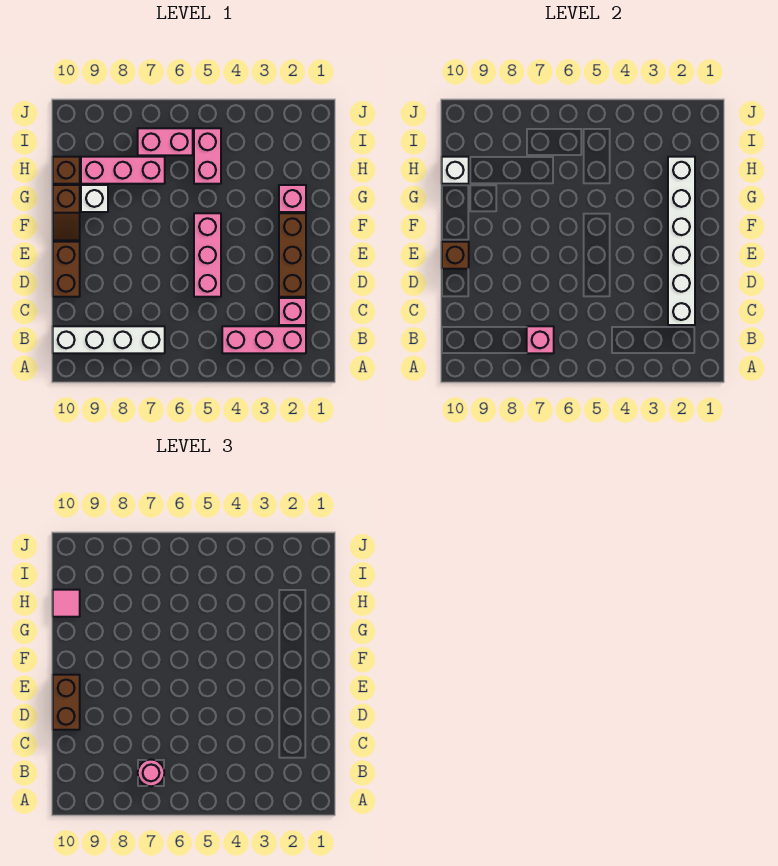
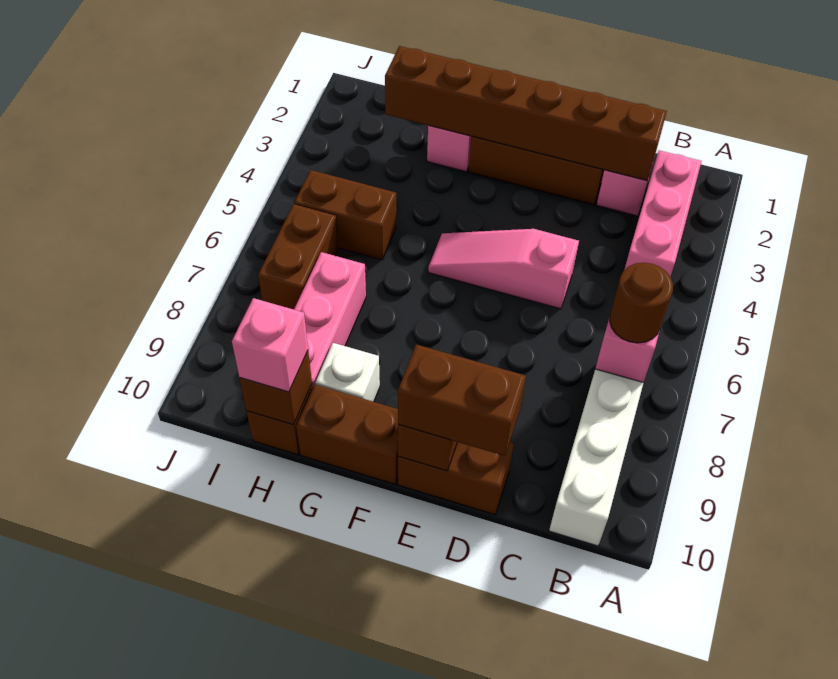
pink round brick B7 level 3 -> brown round brick B7 level 3
white brick C2:H2 level 2 -> brown brick C2:H2 level 2
pink brick D5:F5 level 1 -> pink slope D5:F5 level 1 top D
brown slope F10:G10 level 1 top G -> brown brick F10:G10 level 1
pink brick H5:I5 level 1 -> brown brick H5:I5 level 1
white brick H10 level 2 -> brown brick H10 level 2
pink tile H10 level 3 -> pink brick H10 level 3
pink brick I6:I7 level 1 -> brown brick I6:I7 level 1

